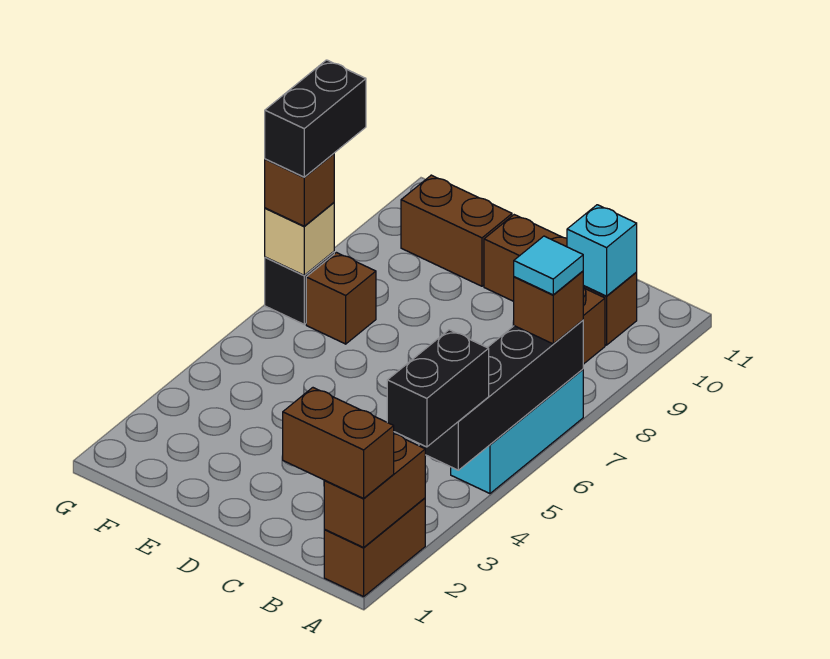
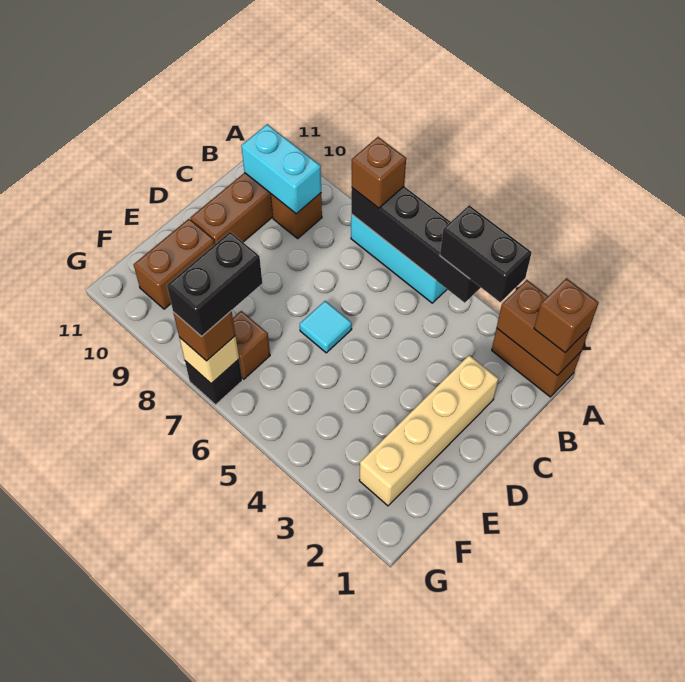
brown brick A1:B1 level 3 -> brown brick A1 level 3
cyan tile A7 level 4 -> cyan tile D6 level 1
cyan brick B10 level 2 -> cyan brick B9:B10 level 2
none -> tan brick C2:F2 level 1
black brick G7:G8 level 4 -> black brick F7:G7 level 4

